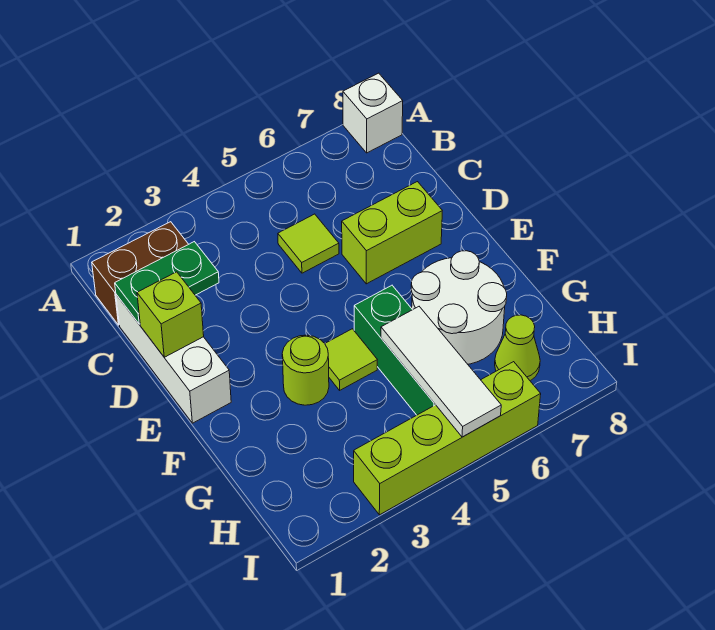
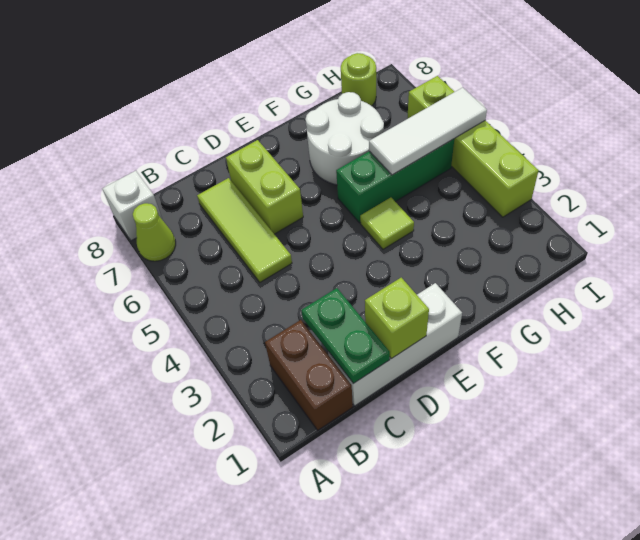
lime tile C5 level 1 -> lime tile C5:C7 level 1
lime round brick F3 level 1 -> lime round brick H8 level 1
lime cone H7 level 1 -> lime cone A7 level 1

